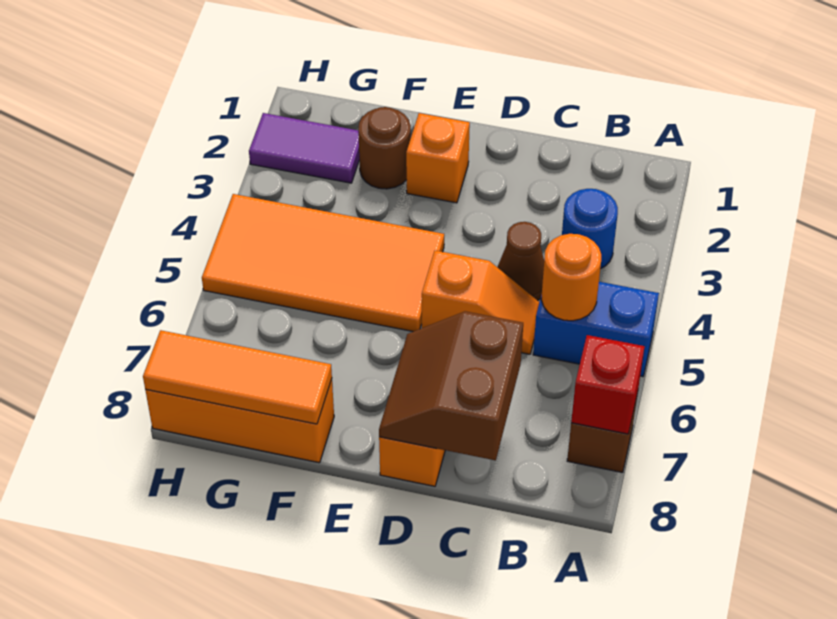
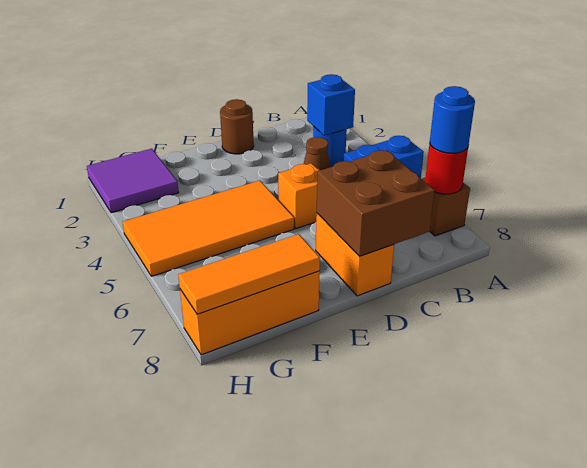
red brick A7 level 2 -> red round brick A7 level 2
none -> blue round brick A7 level 3
none -> blue brick B3 level 2
orange round brick B5 level 2 -> none
brown slope C7:D8 level 2 top C -> brown brick C7:D8 level 2
orange brick E2 level 1 -> none
brown round brick F2 level 1 -> brown round brick D1 level 1
purple tile G2:H2 level 1 -> purple tile G1:H2 level 1

